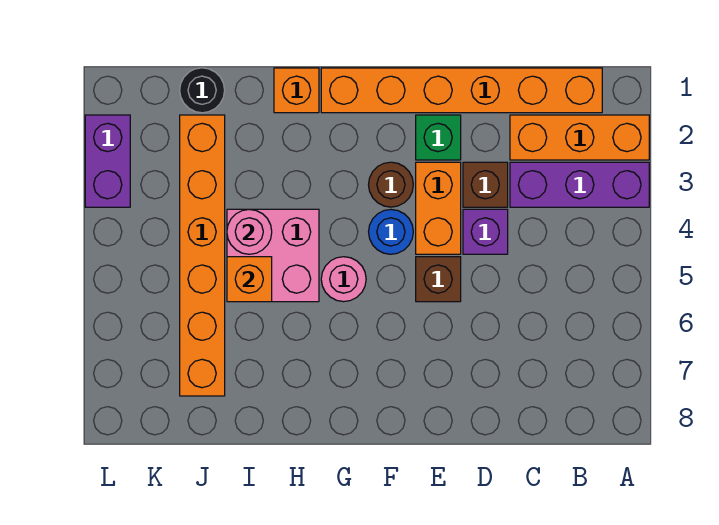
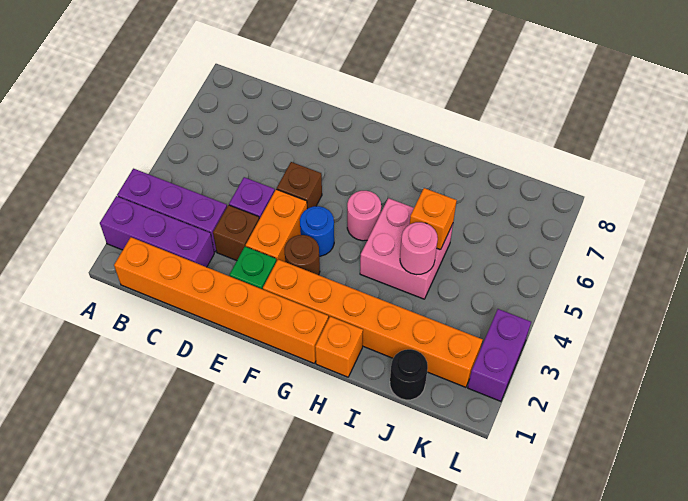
orange brick A2:C2 level 1 -> purple brick A2:C2 level 1
orange brick J2:J7 level 1 -> orange brick F2:K2 level 1

